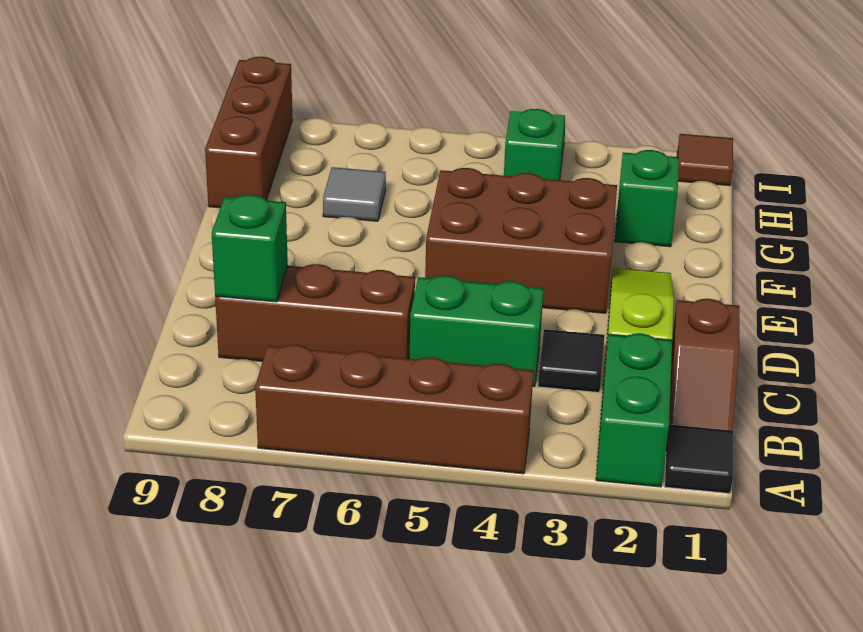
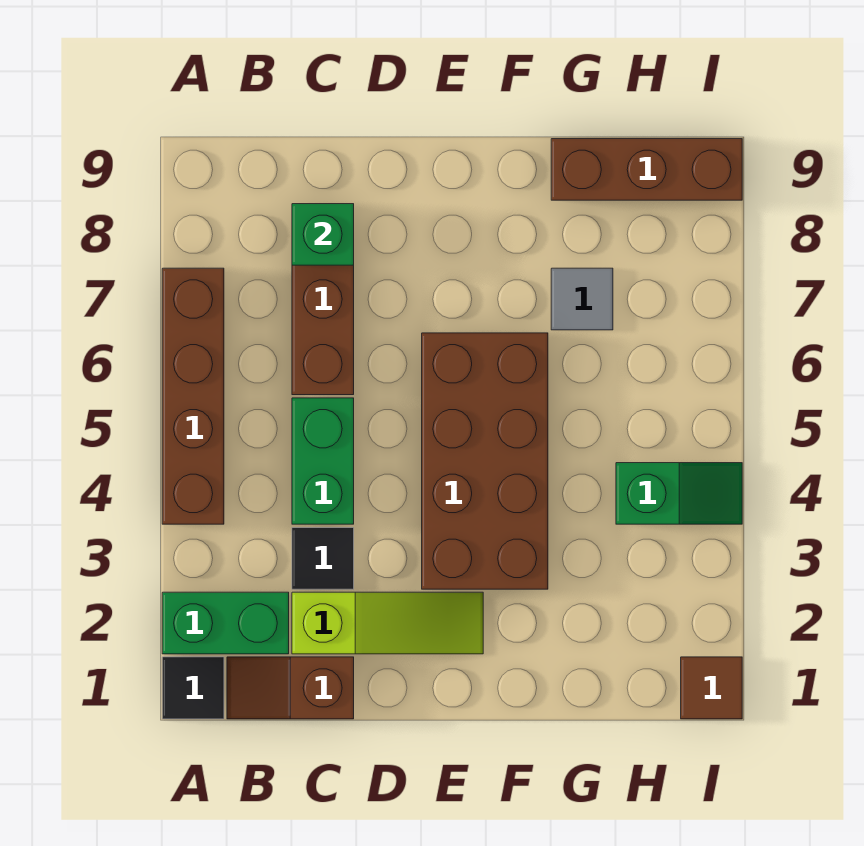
brown brick E3:F5 level 1 -> brown brick E3:F6 level 1
green brick G2 level 1 -> none

